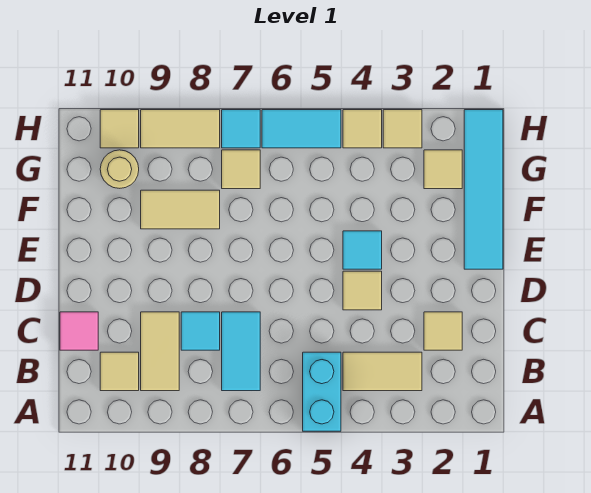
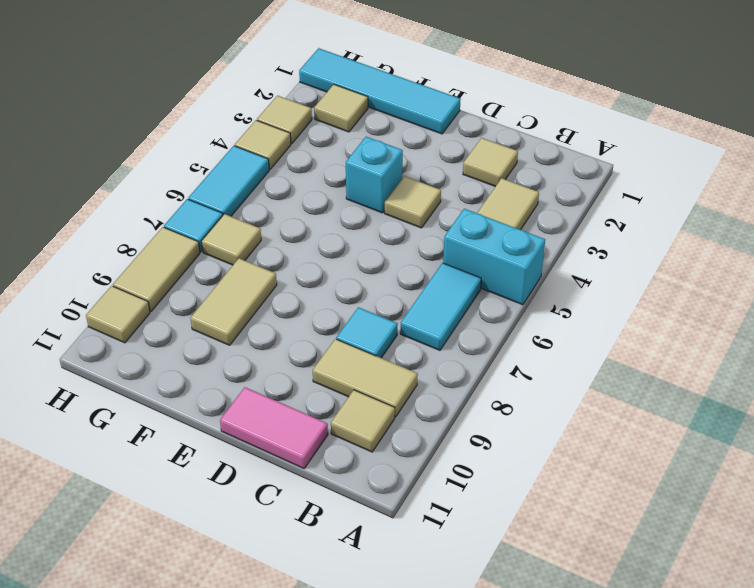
cyan tile B7:C7 level 1 -> cyan tile B6:B7 level 1
pink tile C11 level 1 -> pink tile C11:D11 level 1
cyan tile E4 level 1 -> cyan brick E4 level 1
tan round brick G10 level 1 -> none

